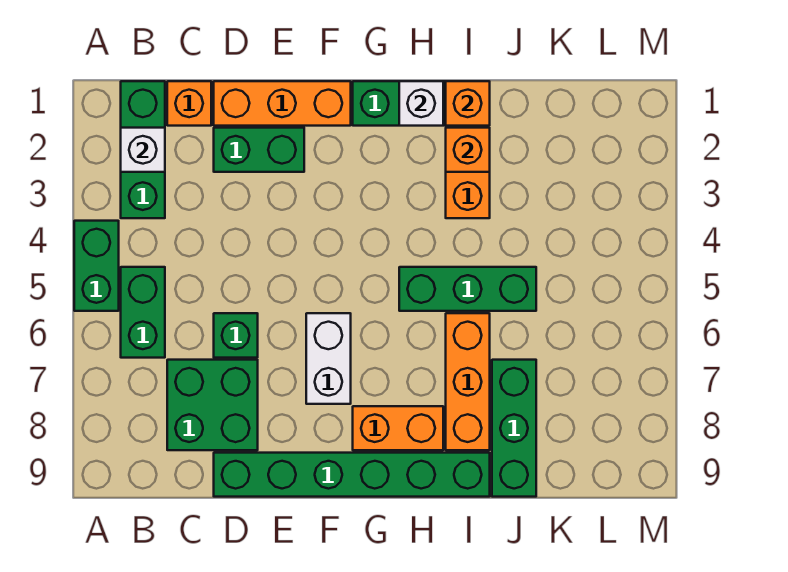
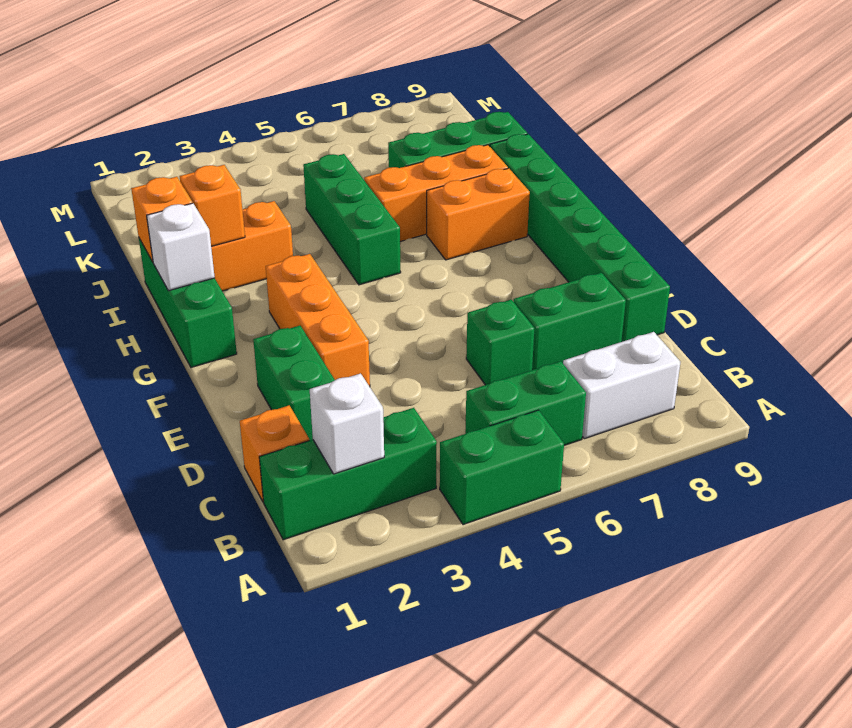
green brick C7:D8 level 1 -> green brick D7:D8 level 1
orange brick D1:F1 level 1 -> orange brick E3:G3 level 1
white brick F6:F7 level 1 -> white brick B7:B8 level 1
orange brick G8:H8 level 1 -> orange brick H7:H8 level 1

